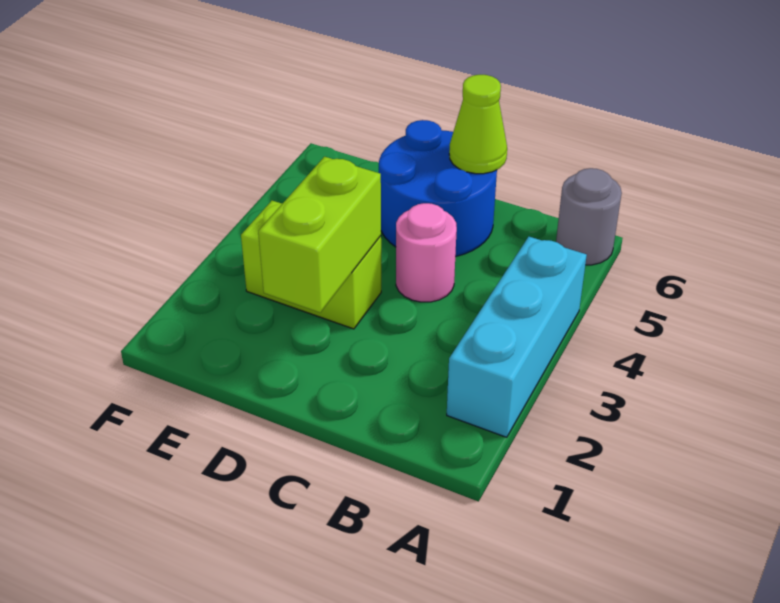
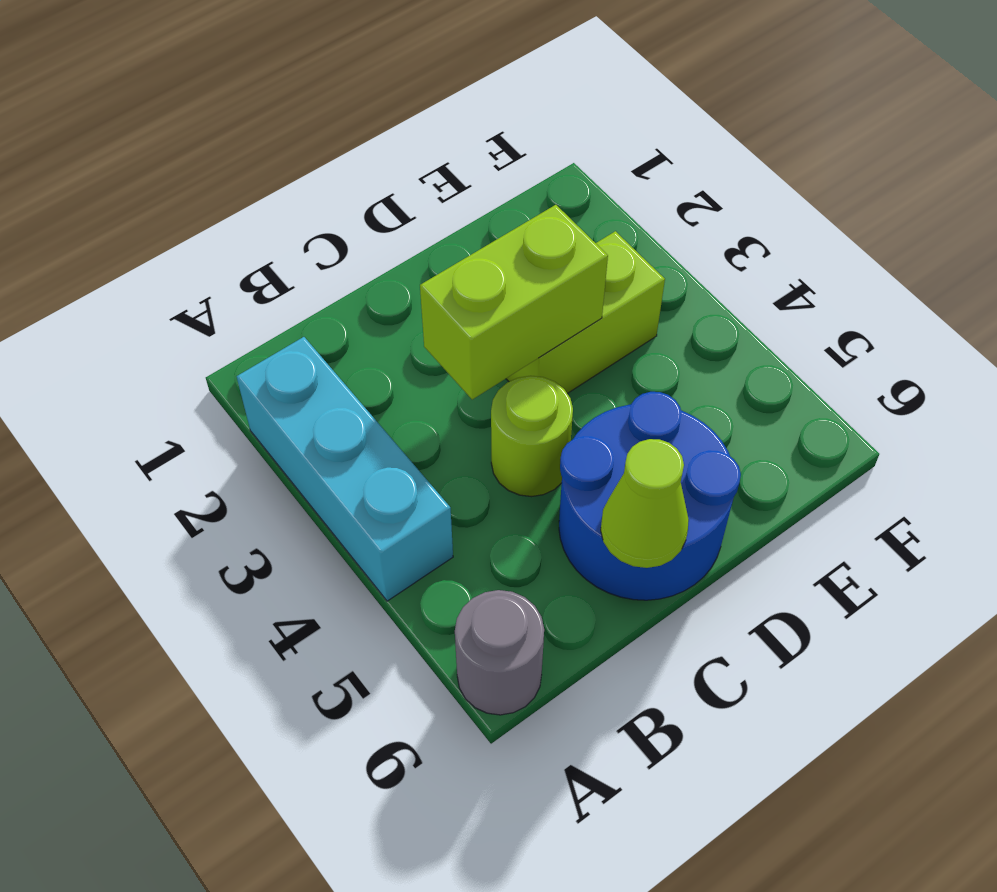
pink round brick C4 level 1 -> lime round brick C4 level 1
lime brick D2:D3 level 2 -> lime brick C3:D3 level 2

